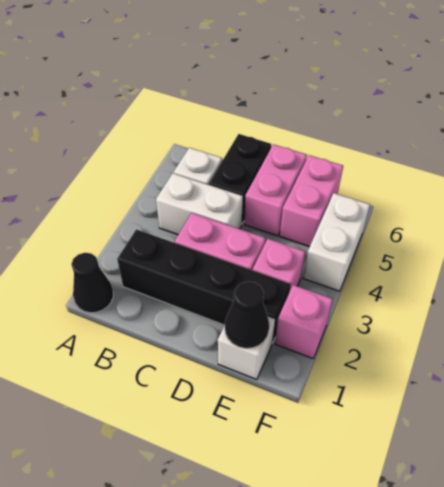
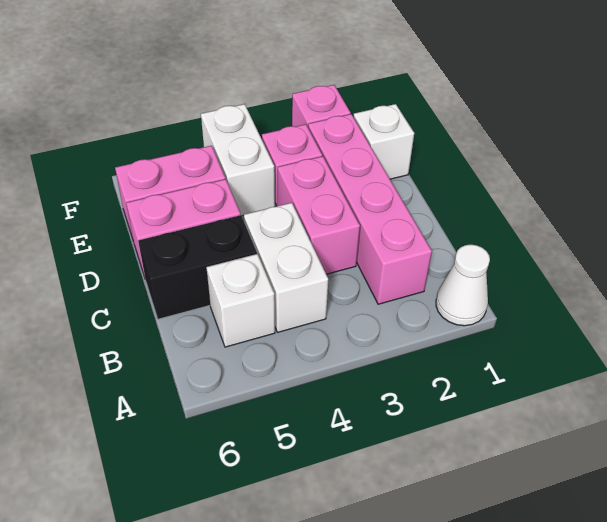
black cone A1 level 1 -> white cone A1 level 1
black brick B2:E2 level 1 -> pink brick B2:E2 level 1
black cone E1 level 2 -> none
white brick F4:F5 level 1 -> white brick E4:F4 level 1

